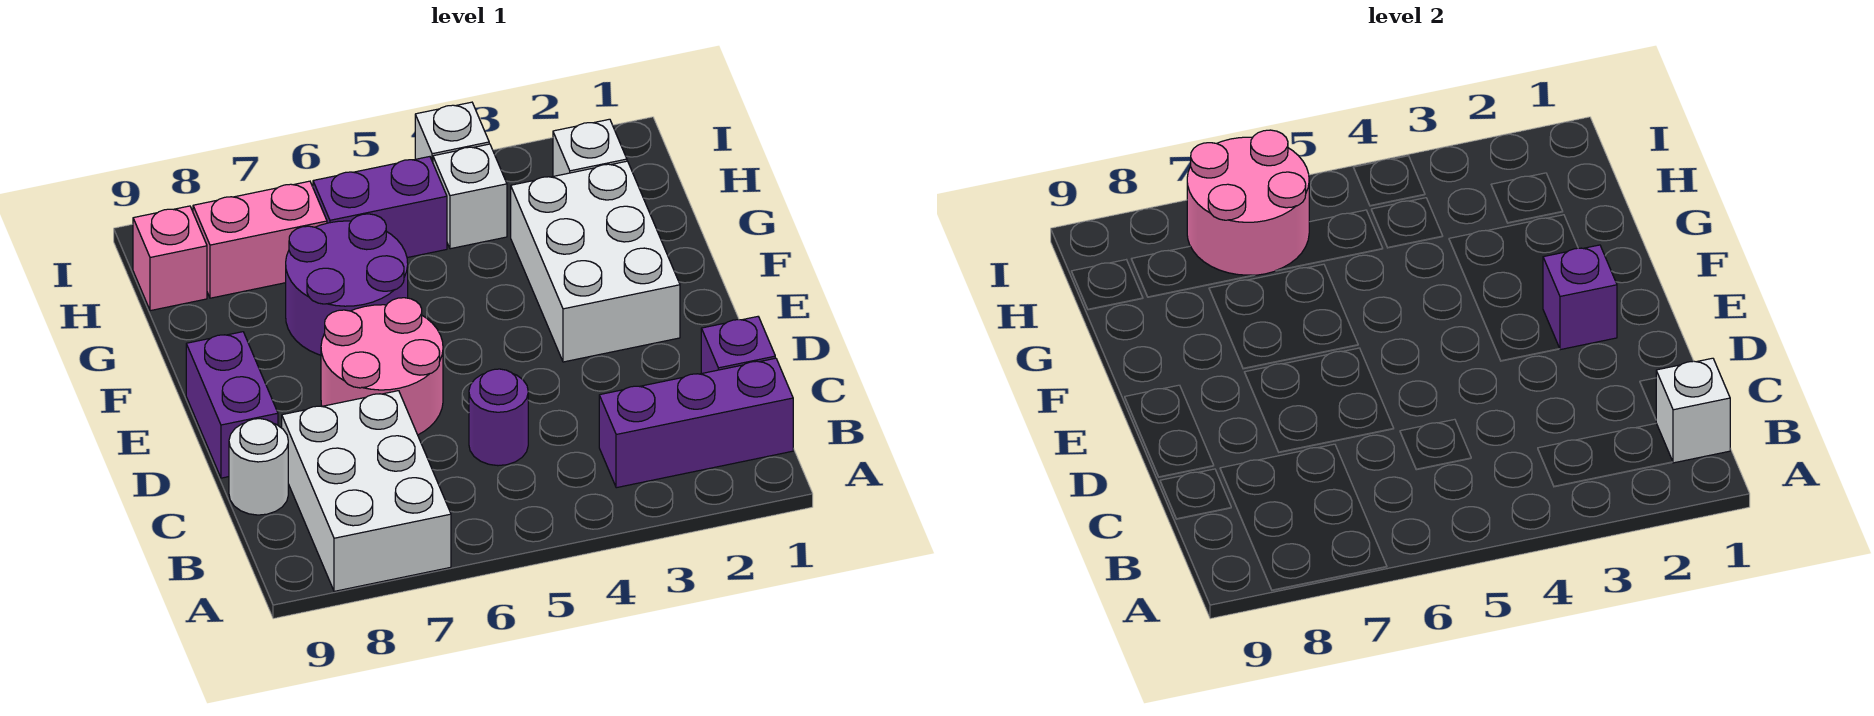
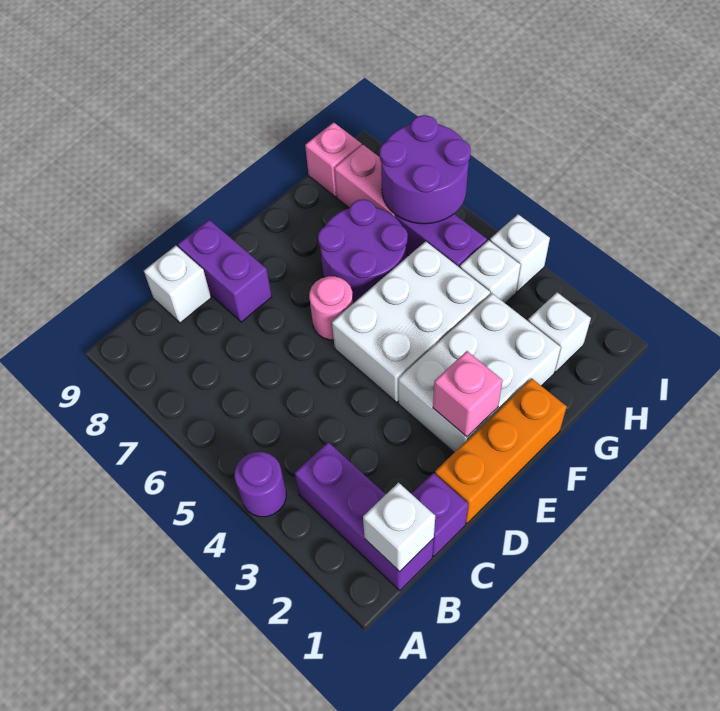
white brick A7:C8 level 1 -> white brick E4:G5 level 1
purple round brick C5 level 1 -> purple round brick A4 level 1
white round brick C9 level 1 -> white brick C9 level 1
none -> orange brick D1:F1 level 1
pink round brick D6:E7 level 1 -> pink round brick E6 level 1
purple brick D9:E9 level 1 -> purple brick D8:D9 level 1
purple brick E2 level 2 -> pink brick E2 level 2
pink round brick H6:I7 level 2 -> purple round brick H6:I7 level 2

